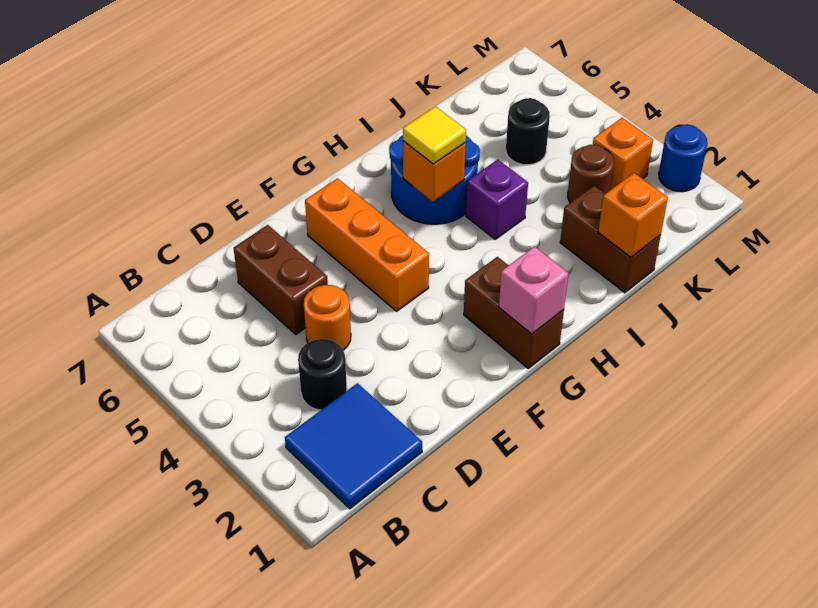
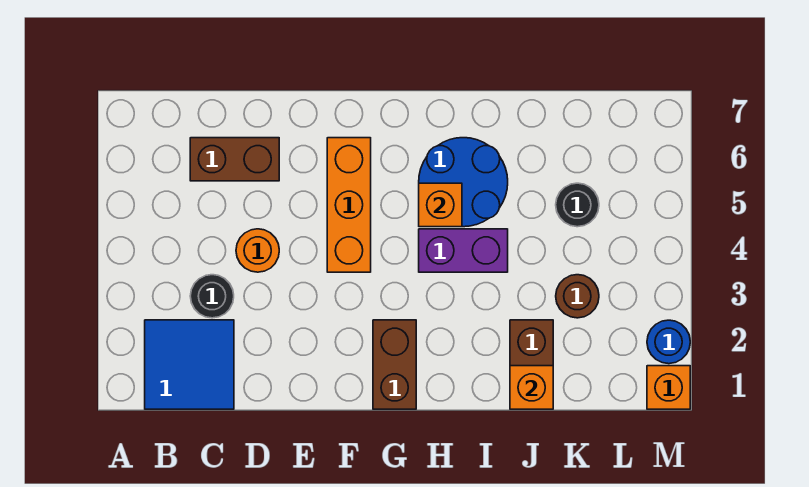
brown brick D5:D6 level 1 -> brown brick C6:D6 level 1
pink brick G1 level 2 -> none
yellow tile H5 level 3 -> none
purple brick I4 level 1 -> purple brick H4:I4 level 1
orange brick L3 level 1 -> orange brick M1 level 1

